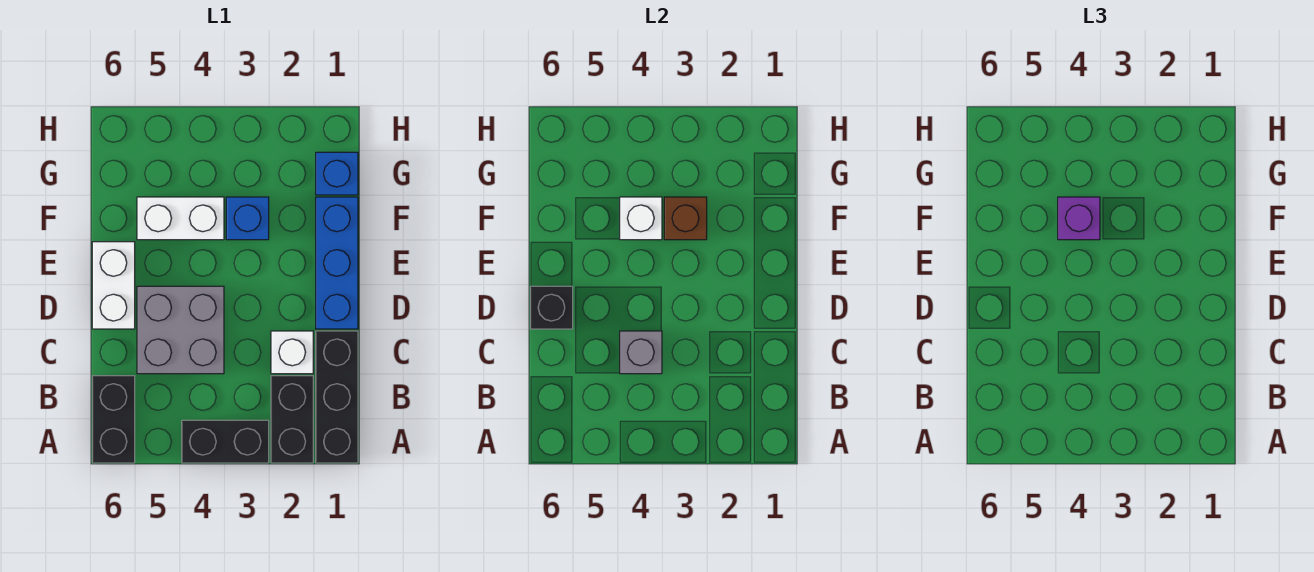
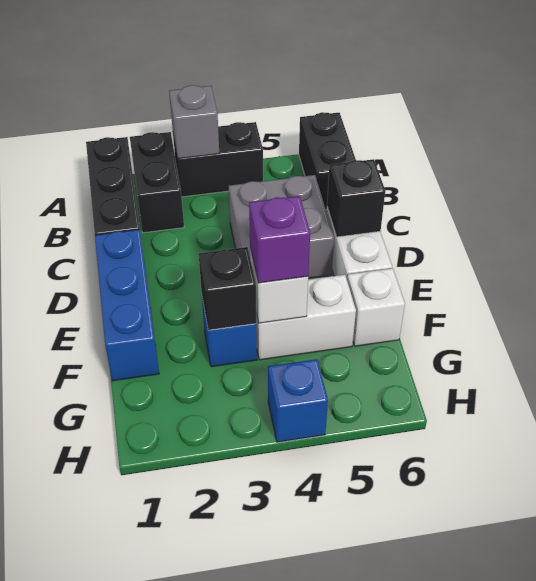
white brick C2 level 1 -> white brick F6 level 1
grey brick C4 level 2 -> grey brick A3 level 2
brown brick F3 level 2 -> black brick F3 level 2
blue brick G1 level 1 -> blue brick H4 level 1

